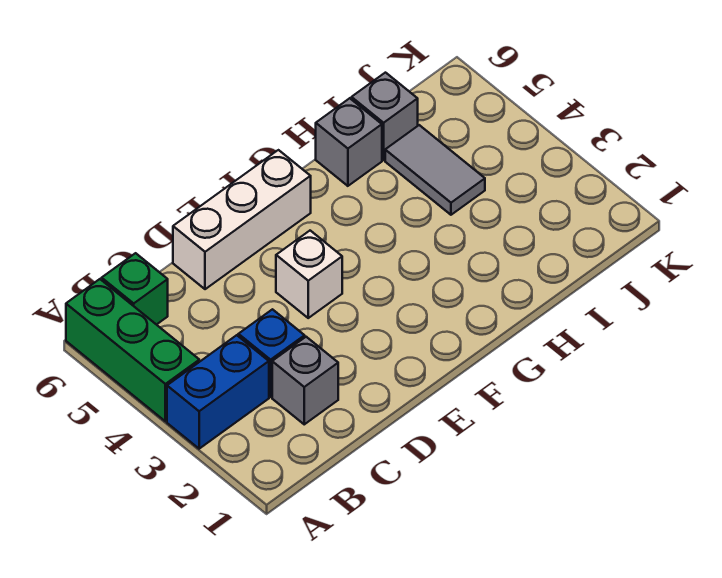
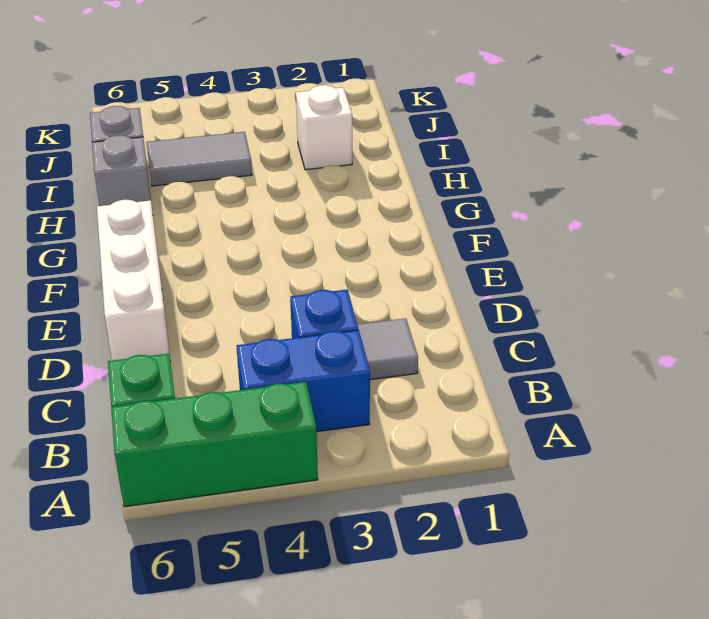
blue brick A3:B3 level 1 -> blue brick B3:B4 level 1
grey brick C2 level 1 -> grey tile C2 level 1
white brick E4 level 1 -> white brick I2 level 1

